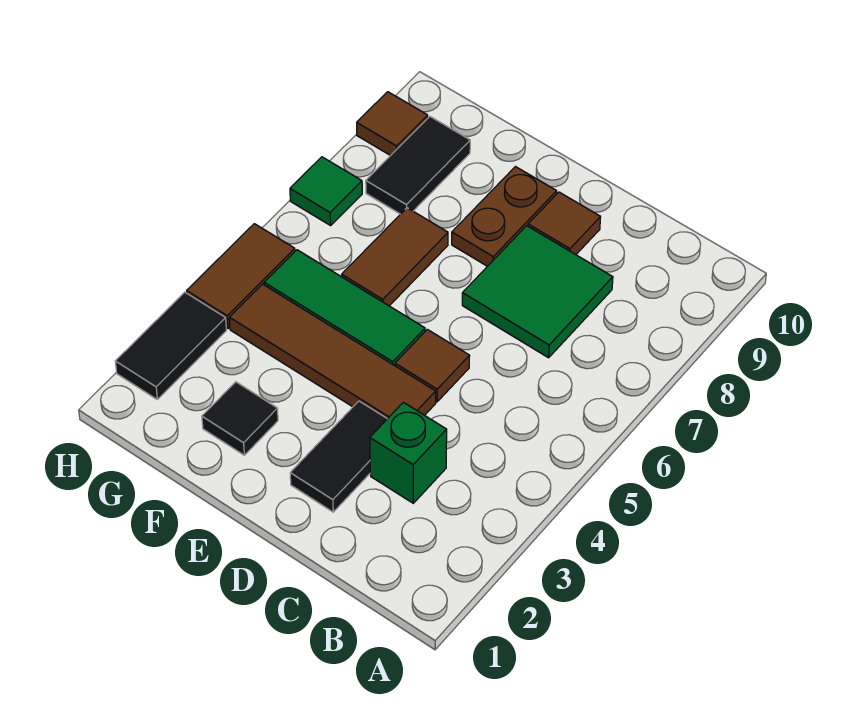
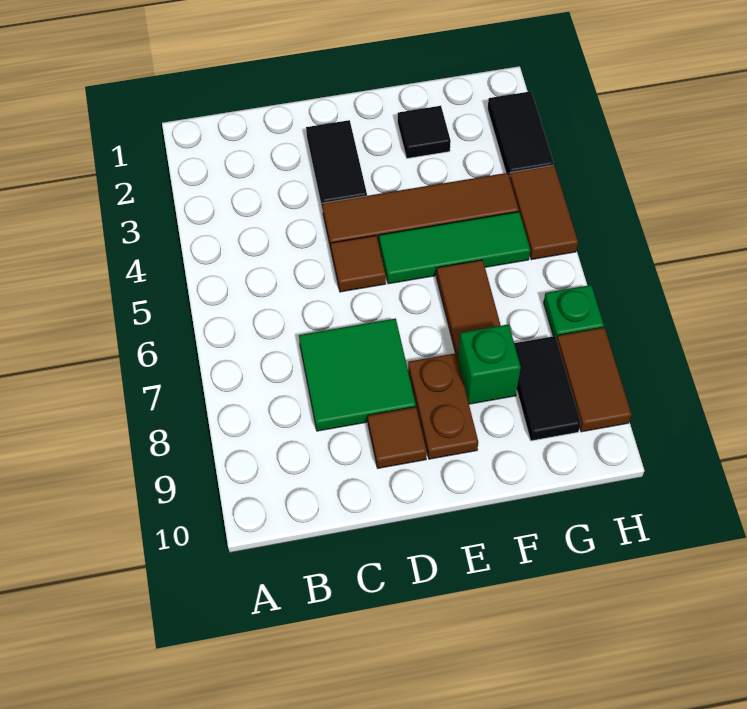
green brick C3 level 1 -> green brick F8 level 1
green tile H7 level 1 -> green plate H7 level 1
brown tile H9 level 1 -> brown tile H8:H9 level 1

